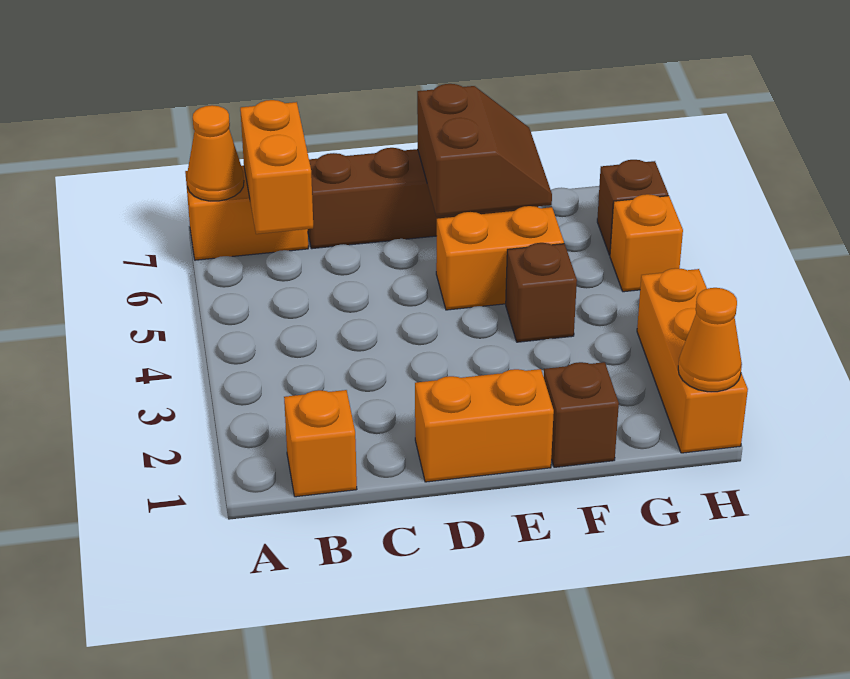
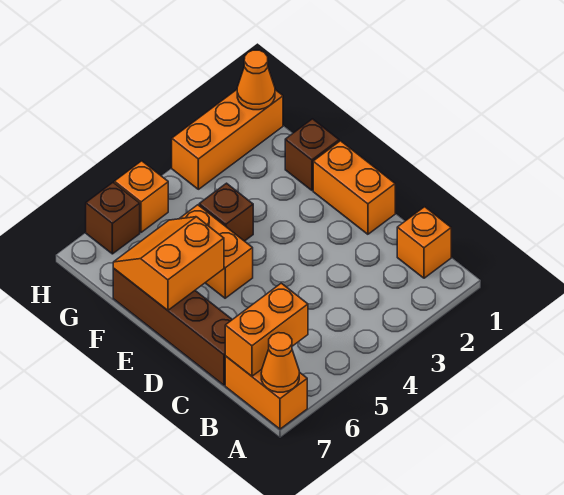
brown slope E6:F7 level 2 top E -> orange slope E6:F7 level 2 top E

